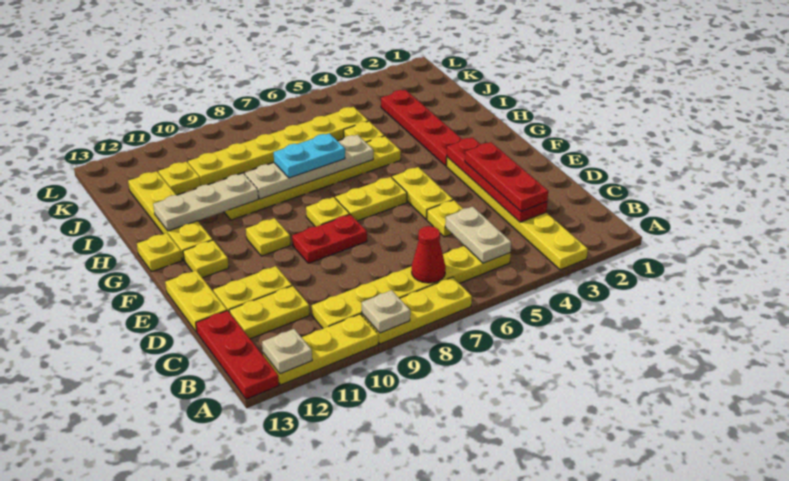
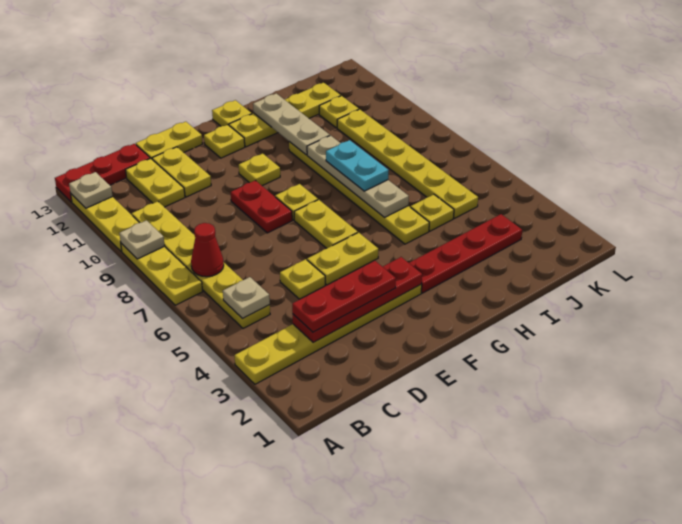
tan plate B5:C5 level 2 -> tan plate B5 level 2

